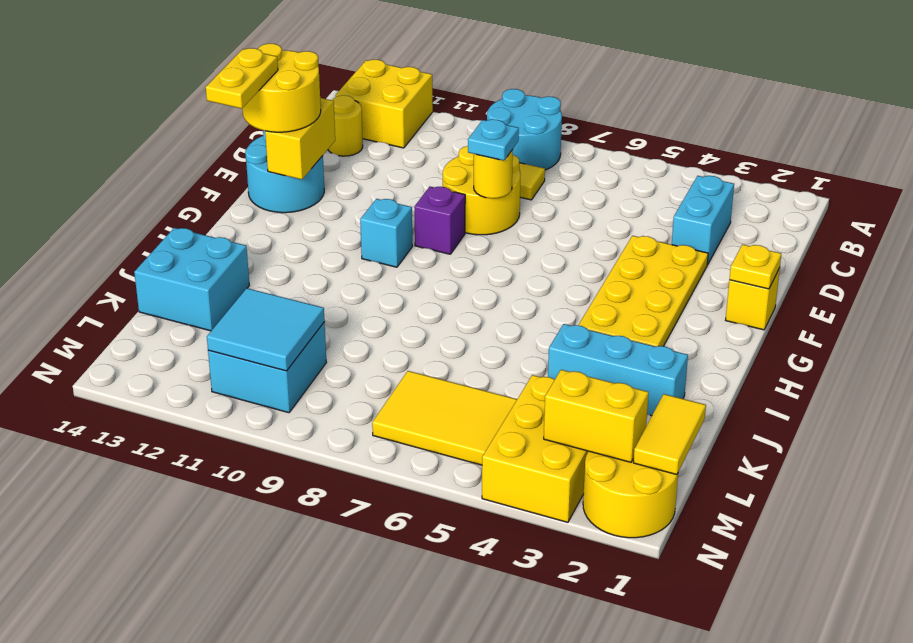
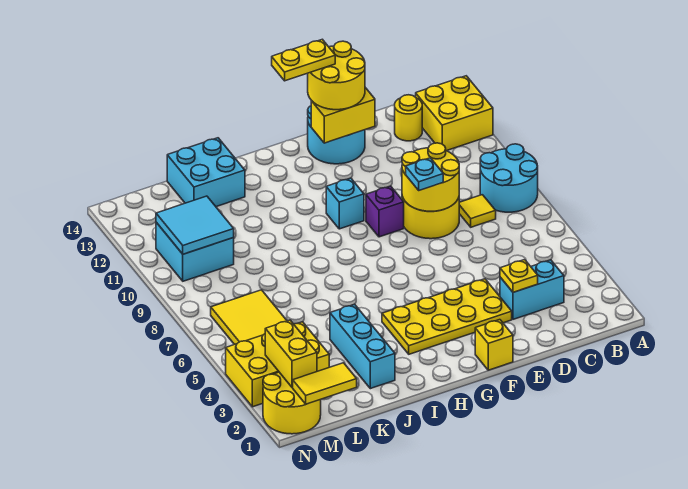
yellow round brick E8 level 2 -> yellow round brick D8:E9 level 2
yellow plate F1 level 2 -> yellow plate D3 level 2

